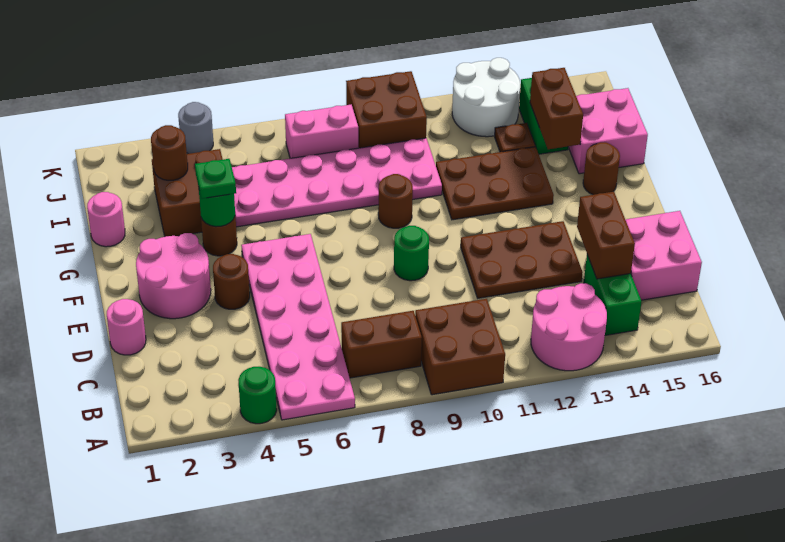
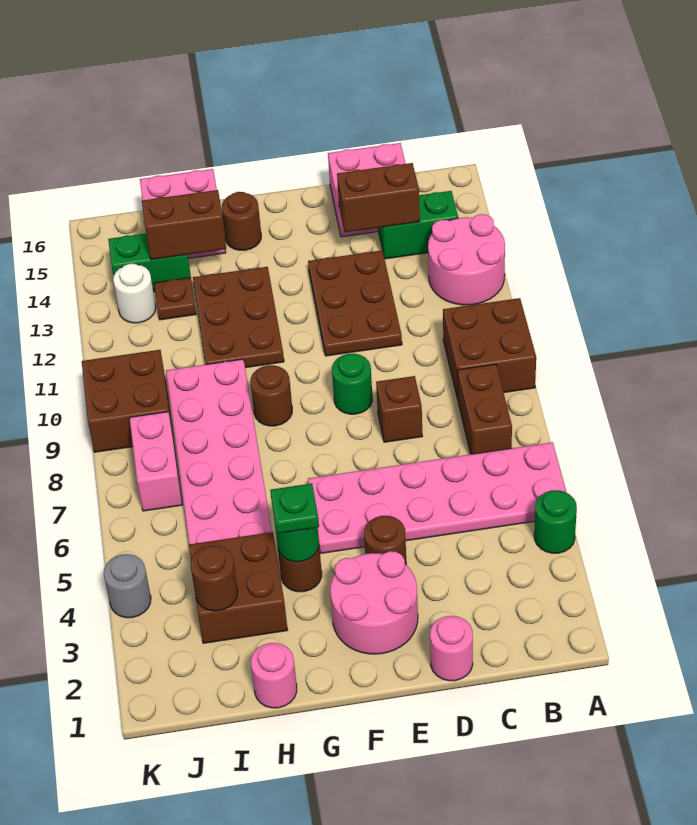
none -> brown brick D8 level 1
white round brick J12:K13 level 1 -> white round brick J13 level 1

